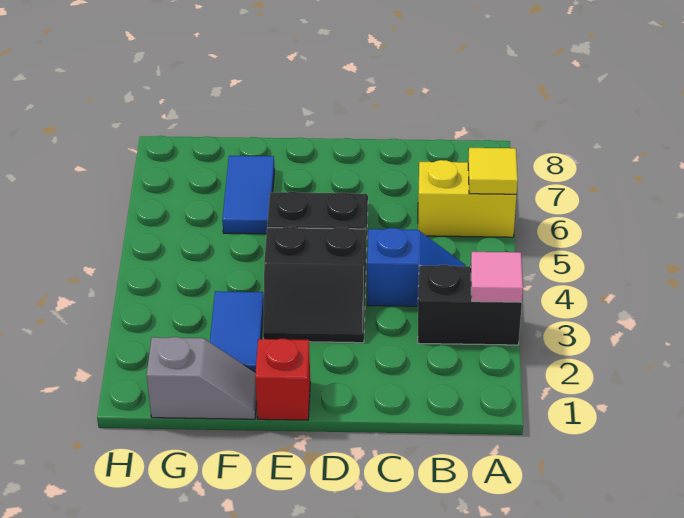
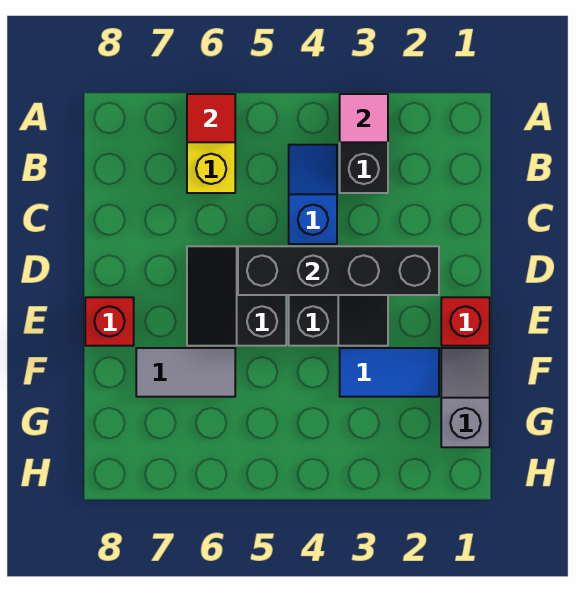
yellow tile A6 level 2 -> red tile A6 level 2
none -> black brick D2:D5 level 2
none -> red brick E8 level 1
blue tile F6:F7 level 1 -> grey tile F6:F7 level 1

